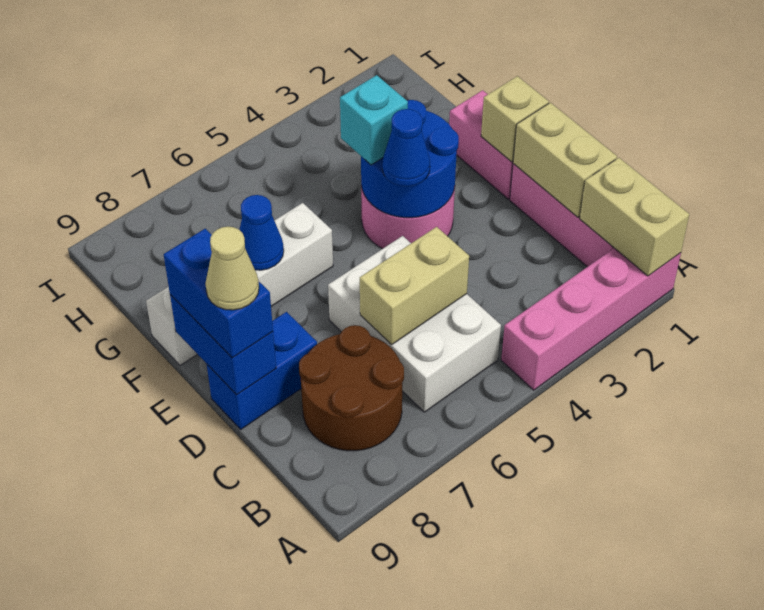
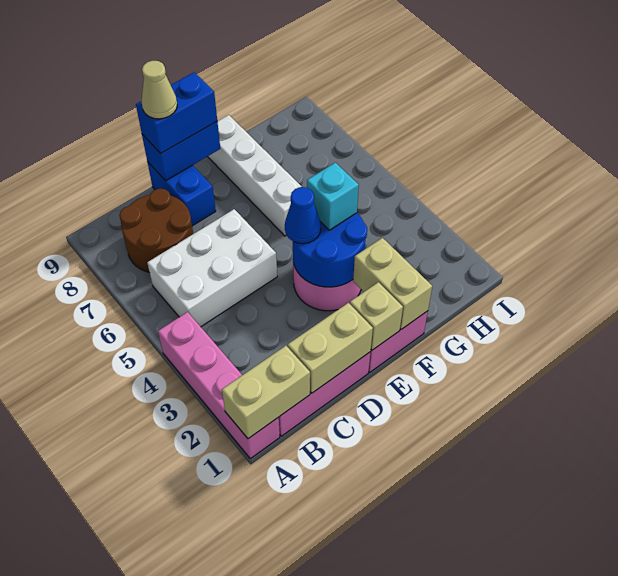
tan brick C5:C6 level 2 -> tan brick F1:F2 level 2
blue cone F7 level 2 -> none

